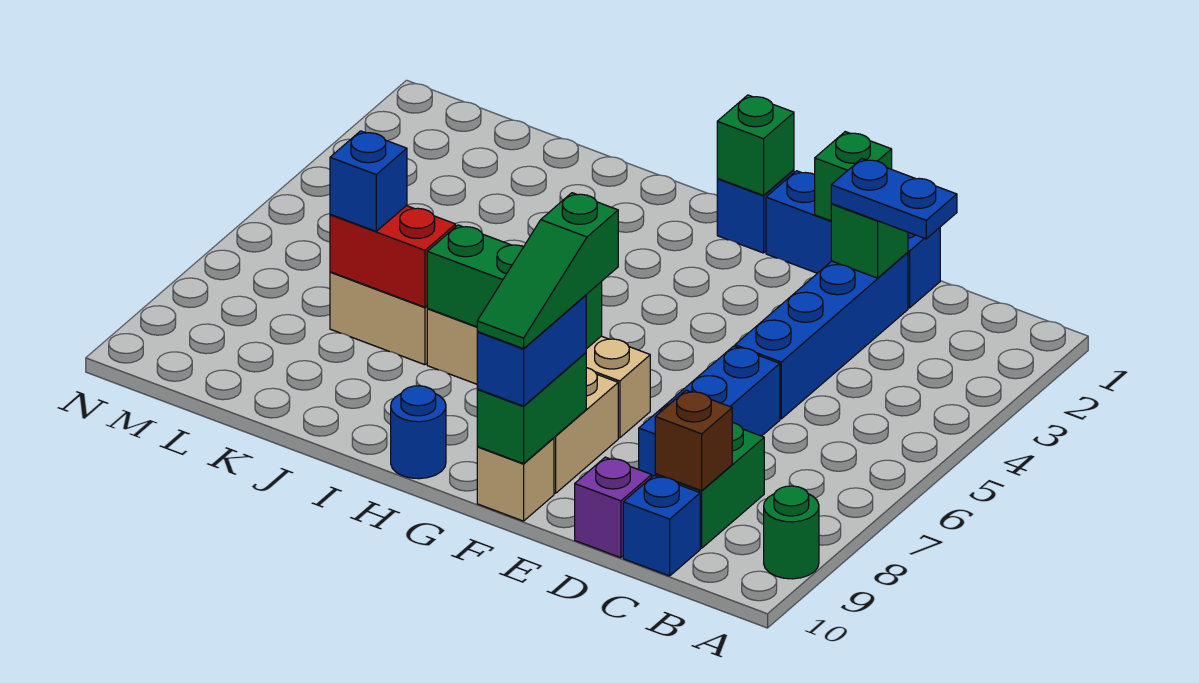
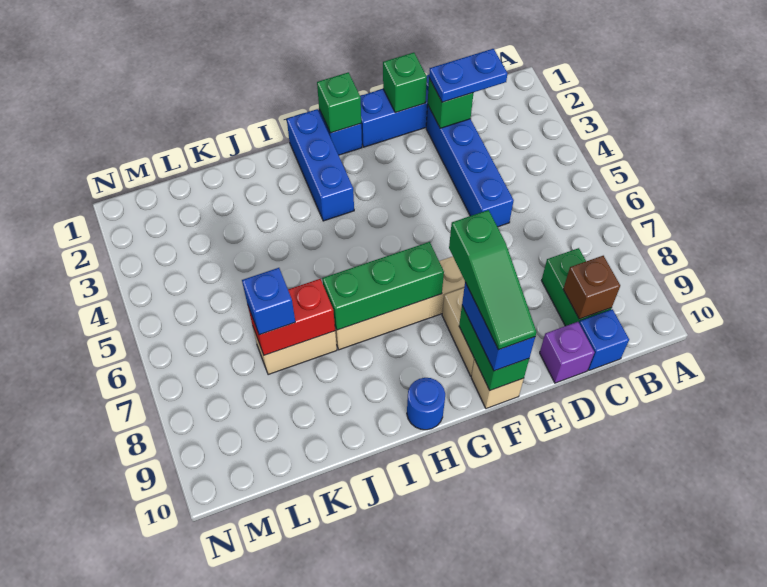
green round brick A9 level 1 -> none
blue brick D6:D8 level 1 -> blue brick H1:H3 level 1

